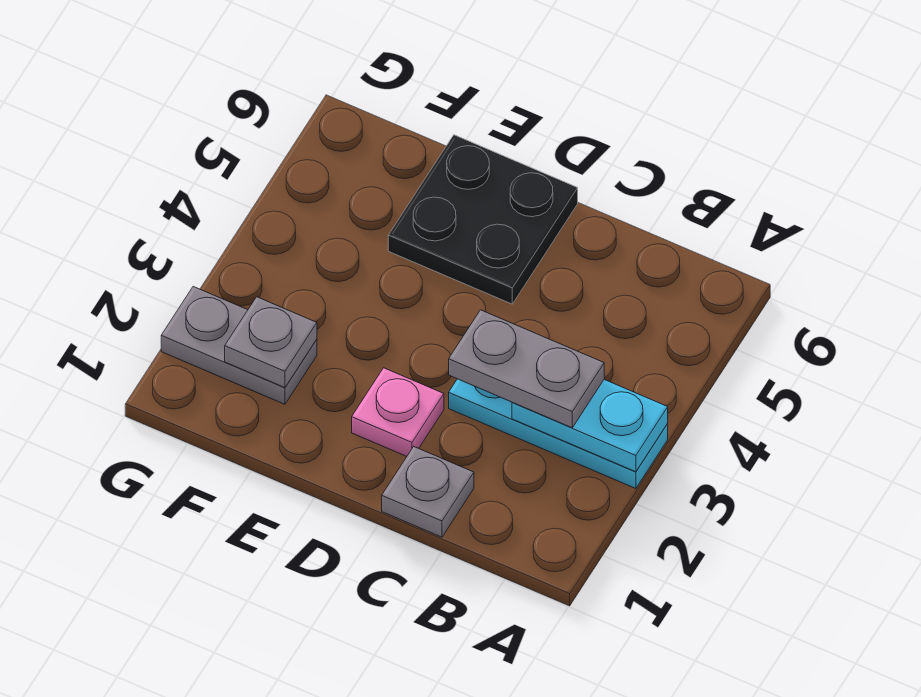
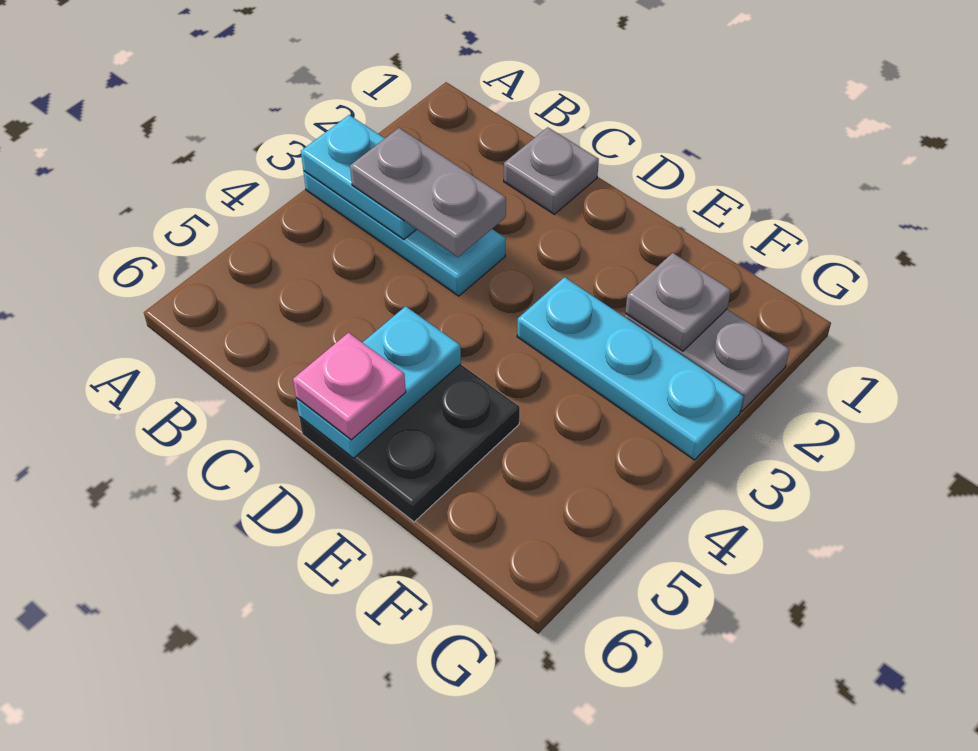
pink plate D2 level 1 -> pink plate D6 level 3
none -> cyan plate D5:D6 level 2
none -> cyan plate E3:G3 level 1

